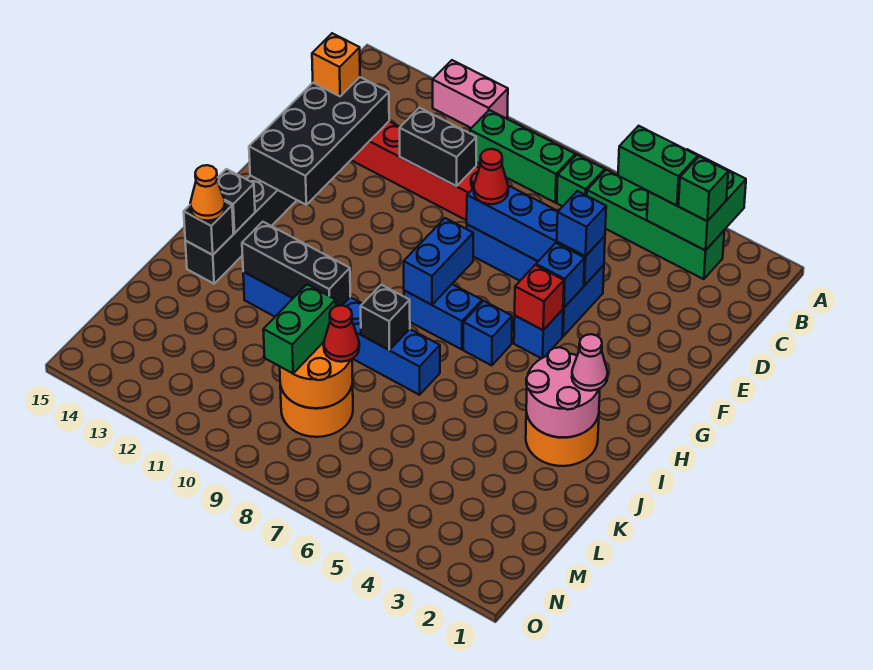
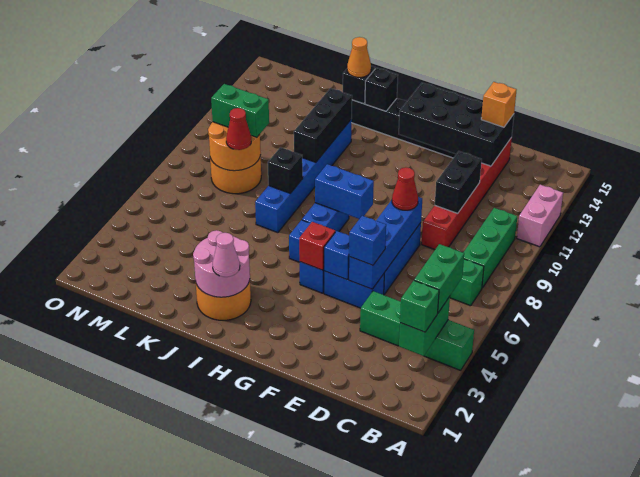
green brick A3:B4 level 2 -> green brick B3:B4 level 2
green brick B3:B6 level 1 -> green brick A4:D4 level 1

